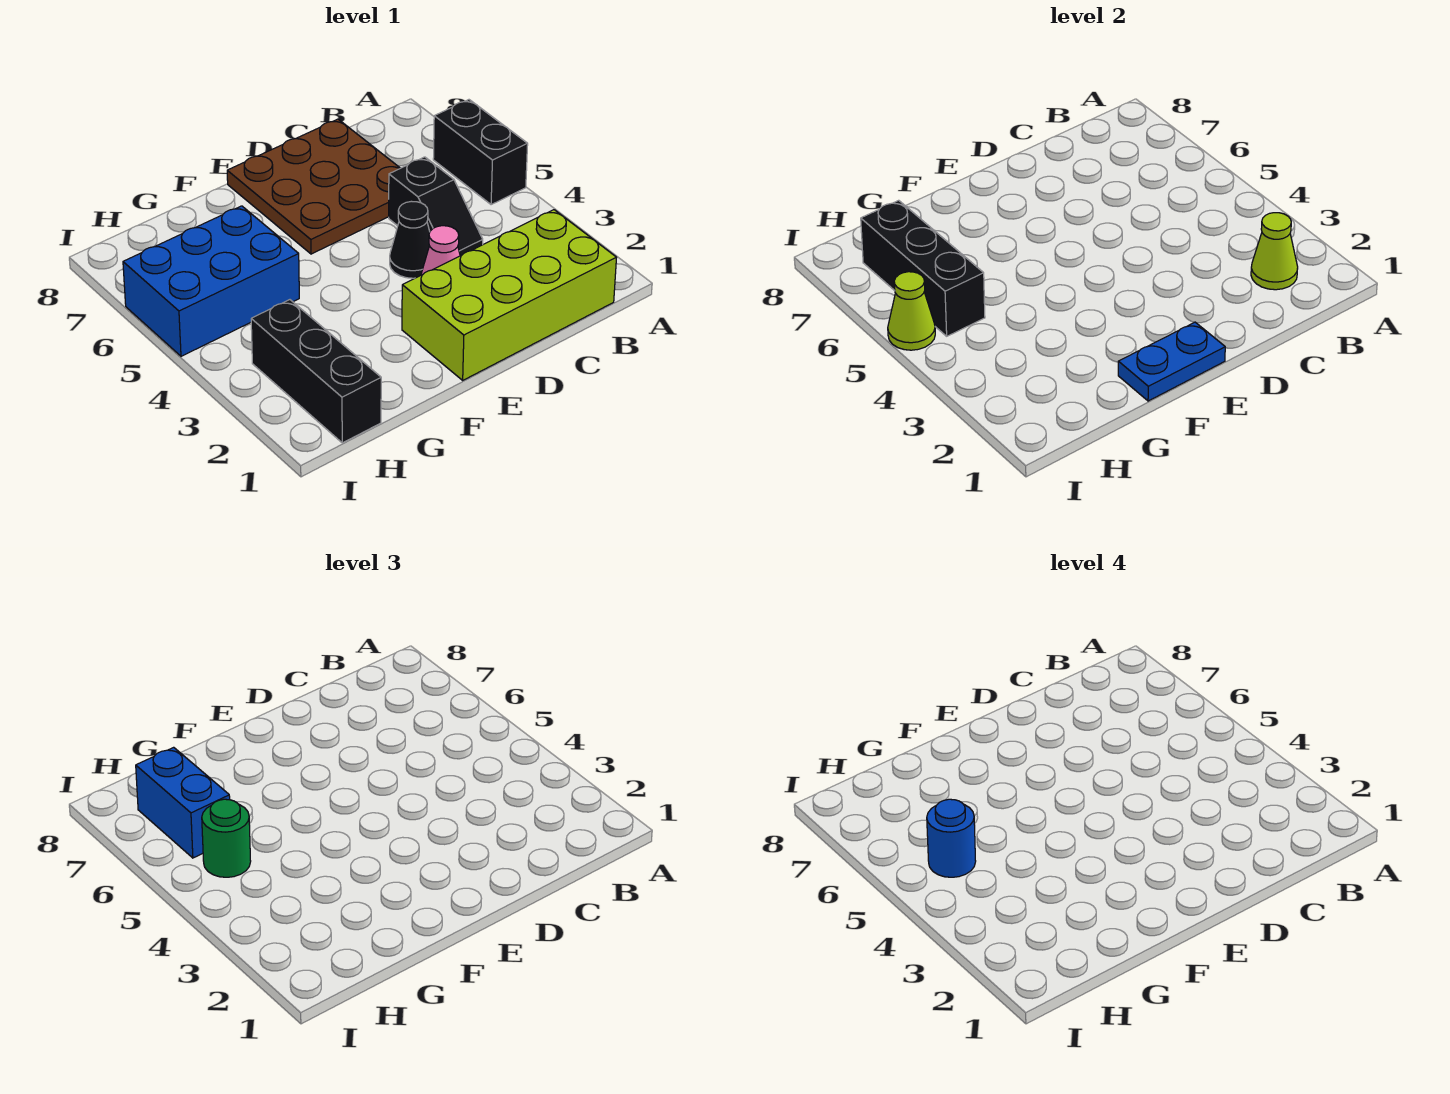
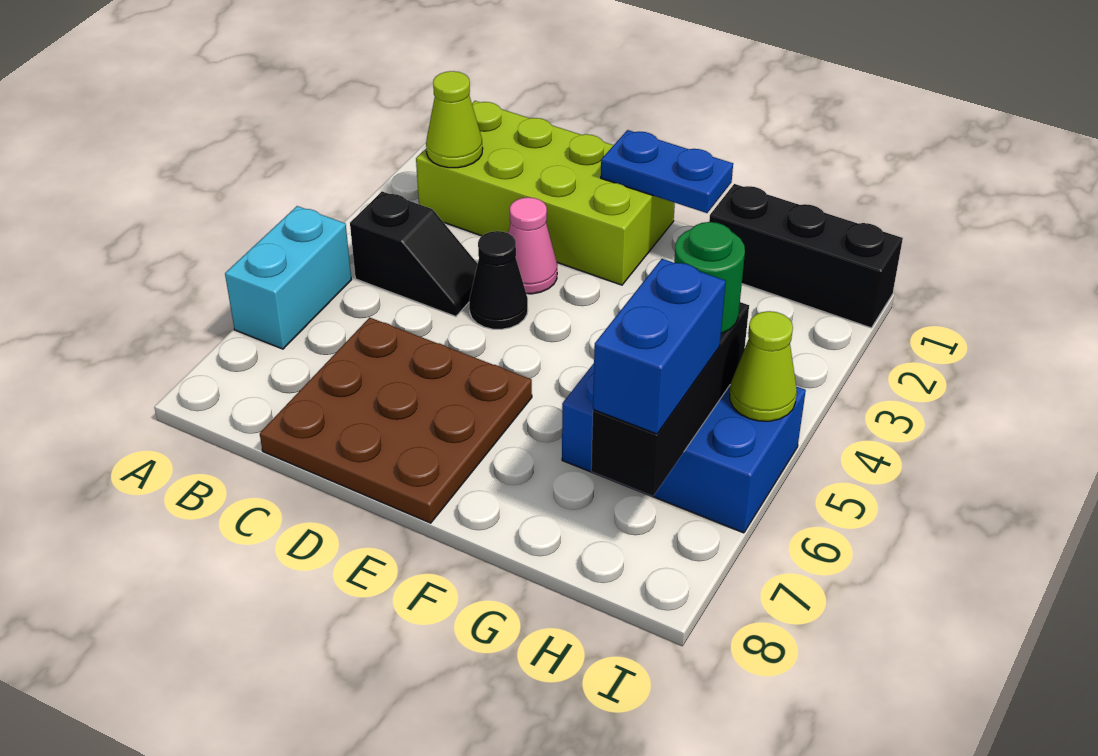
black brick A5:A6 level 1 -> cyan brick A5:A6 level 1
black slope C4:C5 level 1 top 5 -> black slope B4:C4 level 1 top B
black brick H1:H3 level 1 -> black brick G1:I1 level 1
blue round brick H5 level 4 -> none

